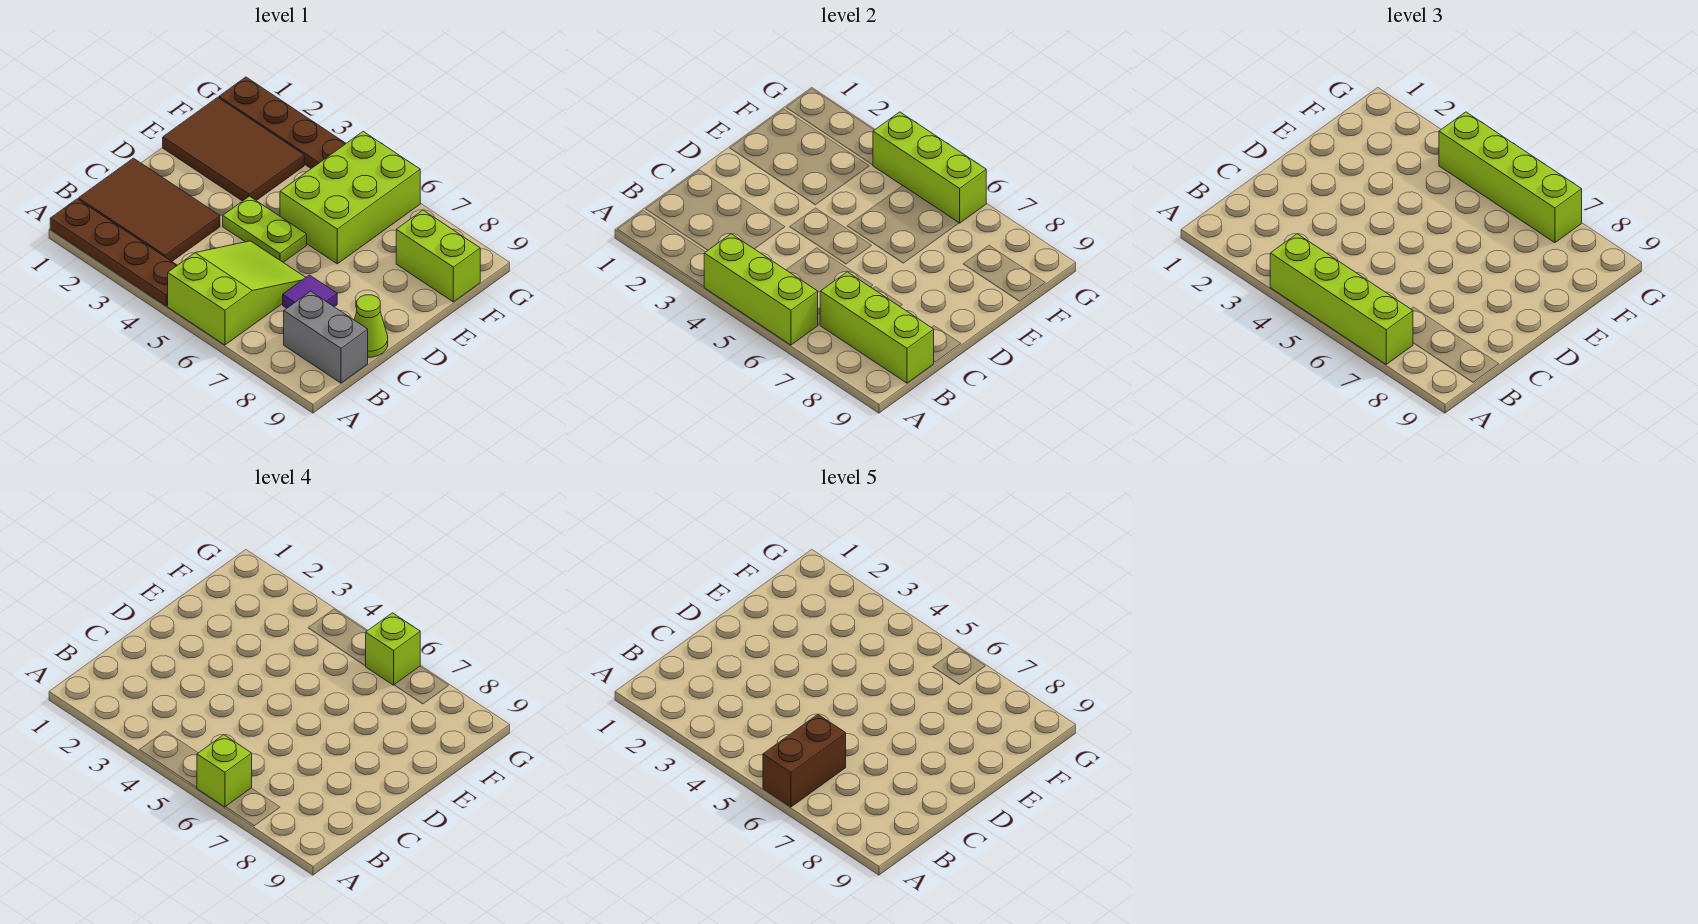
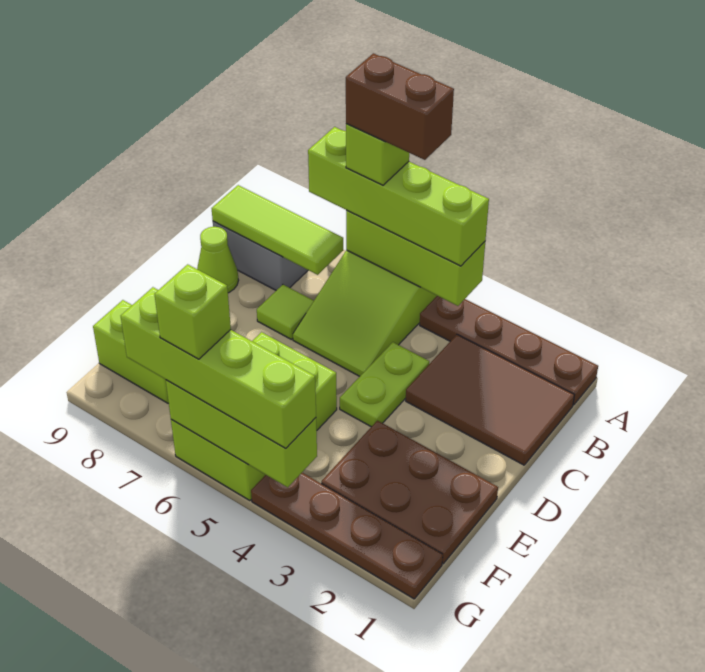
brown brick A6:B6 level 5 -> brown brick A5:A6 level 5
lime brick B7:B9 level 2 -> lime tile B7:B9 level 2
purple tile C7 level 1 -> lime tile C7 level 1
lime plate D4:D5 level 1 -> lime plate C4:D4 level 1
brown tile E1:F3 level 1 -> brown plate E1:F3 level 1

